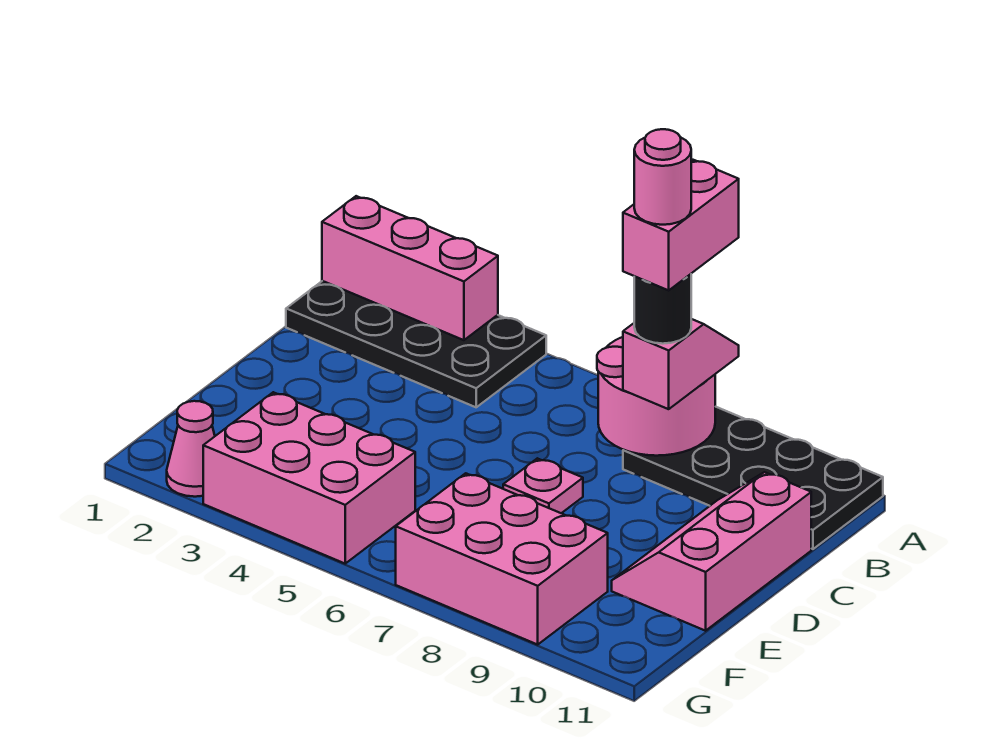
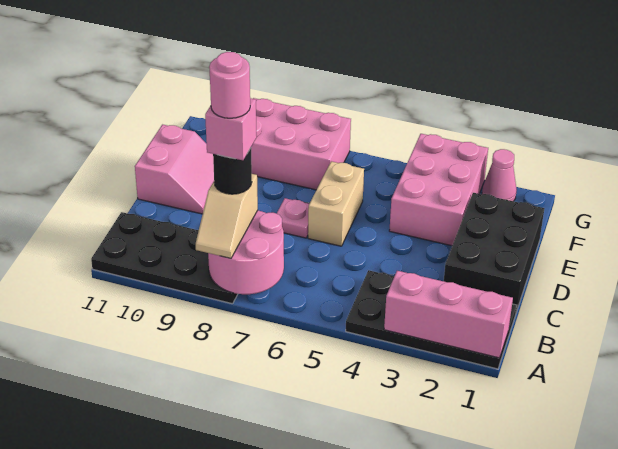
pink slope A8:B8 level 3 top B -> tan slope A8:B8 level 3 top B
pink brick A8:B8 level 5 -> pink brick B8 level 5
none -> black brick C1:E2 level 1
pink slope C10:E11 level 1 top 11 -> pink slope D10:E11 level 1 top 11
none -> tan brick D6:E6 level 1
pink brick F3:G5 level 1 -> pink brick E3:G4 level 1

